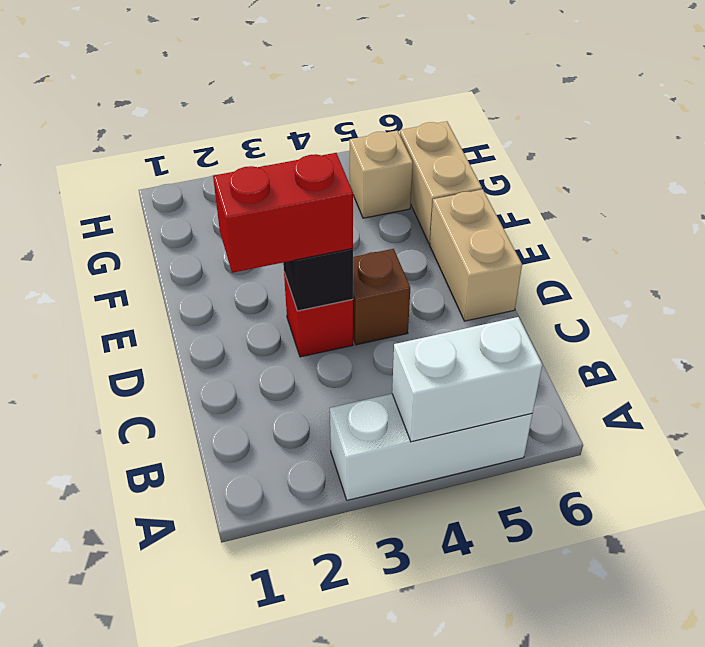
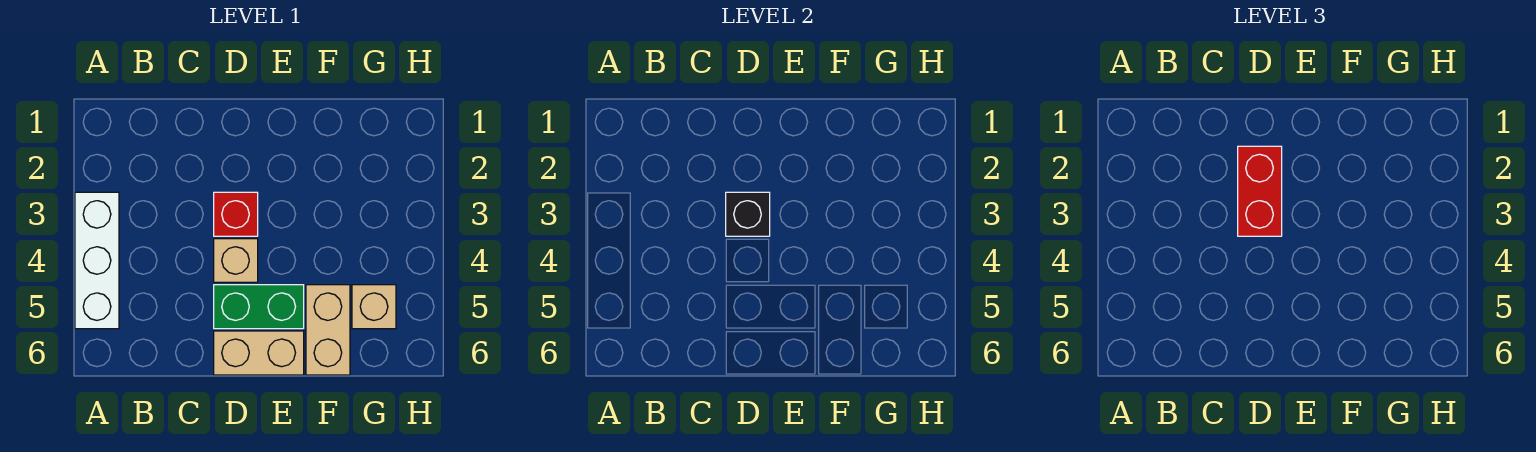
white brick A4:A5 level 2 -> none
brown brick D4 level 1 -> tan brick D4 level 1
none -> green brick D5:E5 level 1
tan brick F6:G6 level 1 -> tan brick F5:F6 level 1

